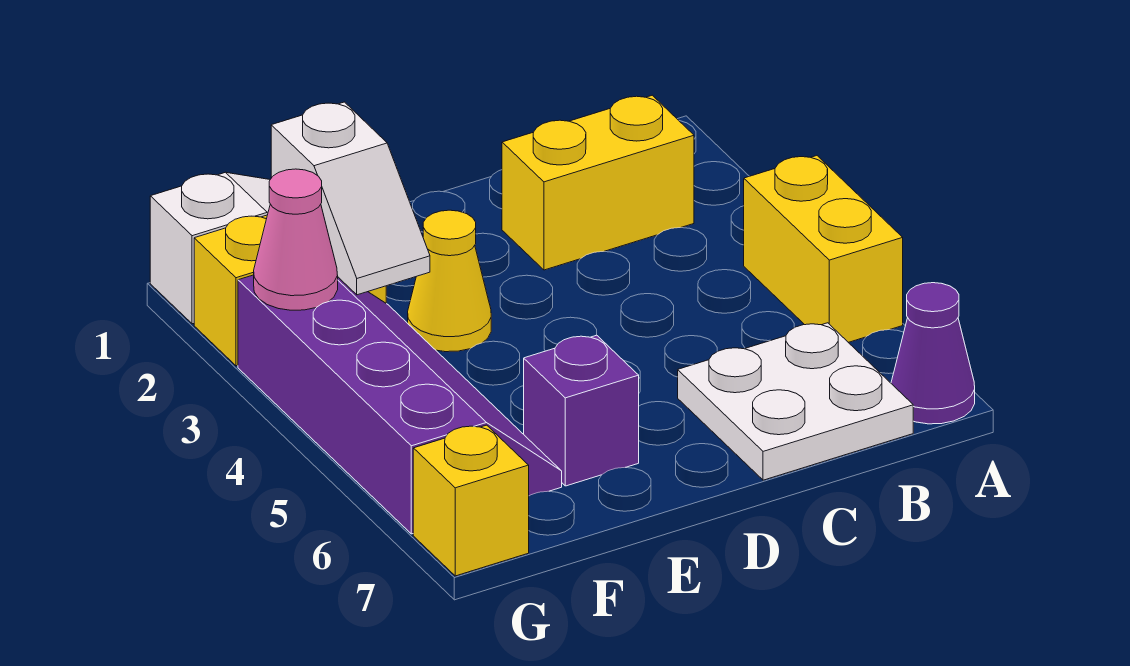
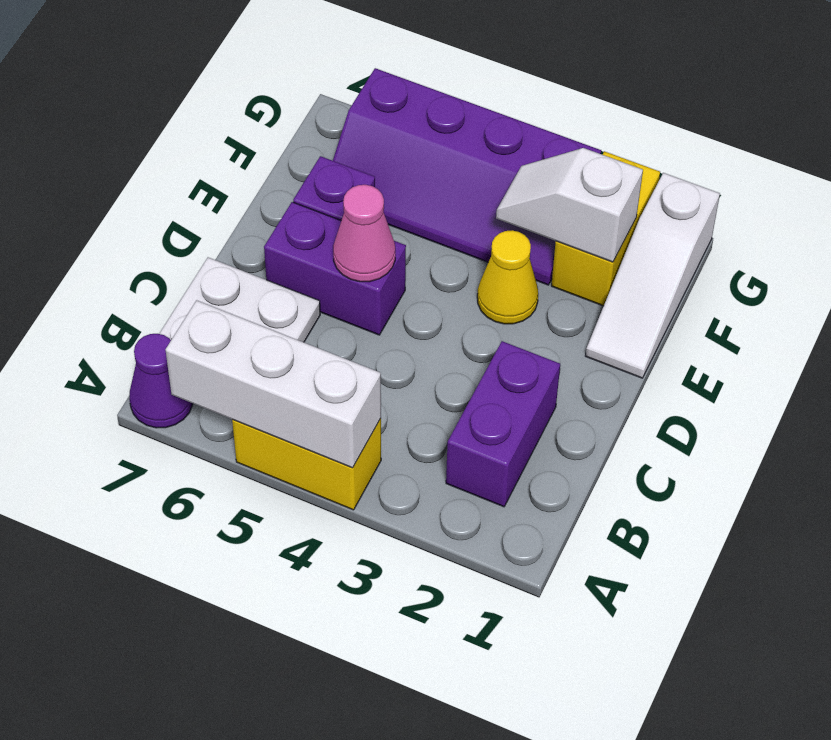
none -> white brick A4:A6 level 2
yellow brick B2:C2 level 1 -> purple brick B2:C2 level 1
none -> purple brick D5:D6 level 1
pink cone G3 level 2 -> pink cone D5 level 2
yellow brick G7 level 1 -> none

